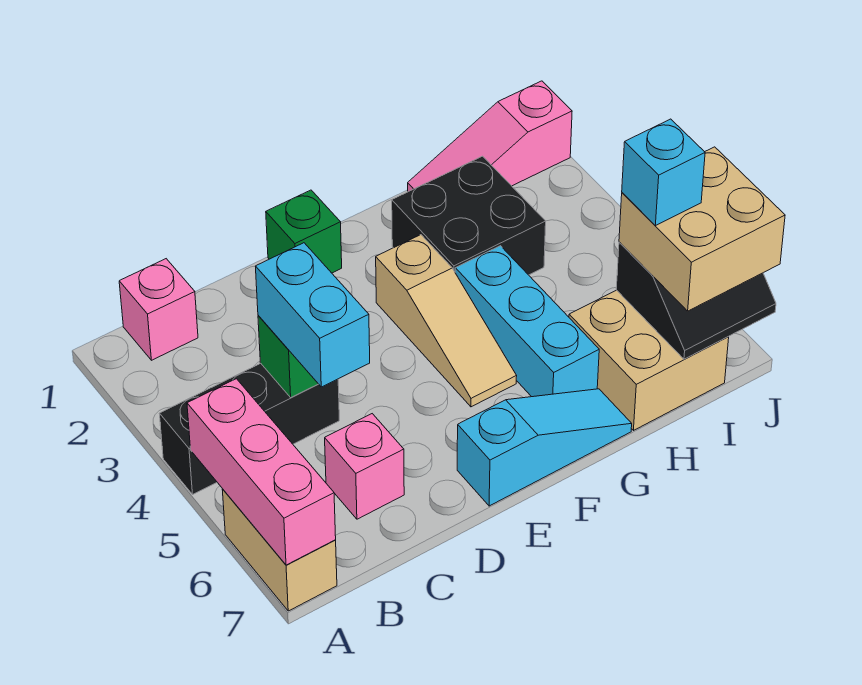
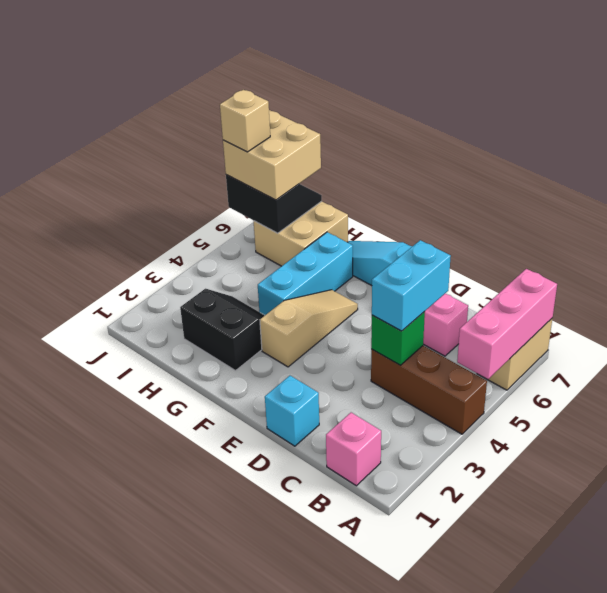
black brick A4:C4 level 1 -> brown brick A4:C4 level 1
green brick E1 level 1 -> none
black brick G2:H3 level 1 -> black slope G2:H3 level 1 top 2
pink slope H1:J1 level 1 top J -> none
cyan brick I6 level 4 -> cyan brick D1 level 1
none -> tan brick J6 level 4

